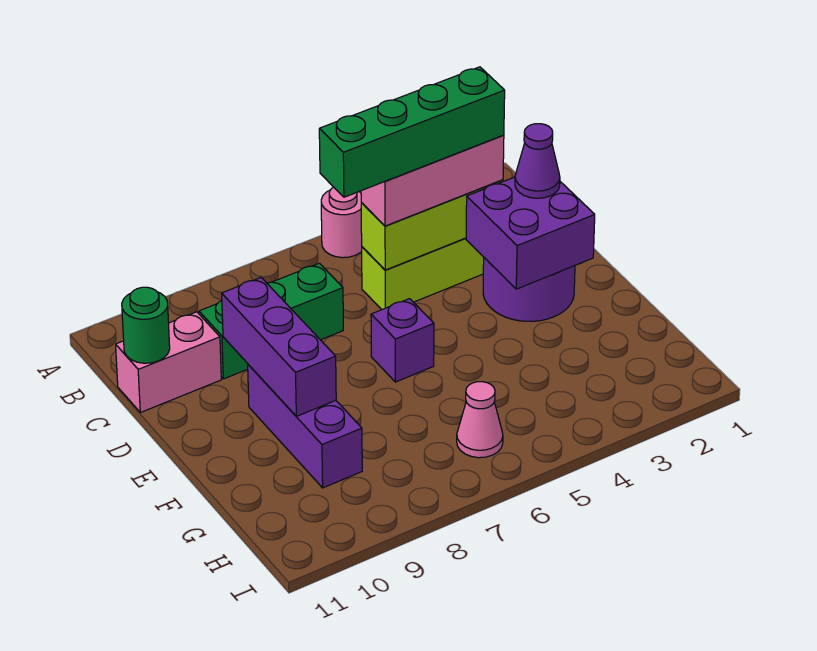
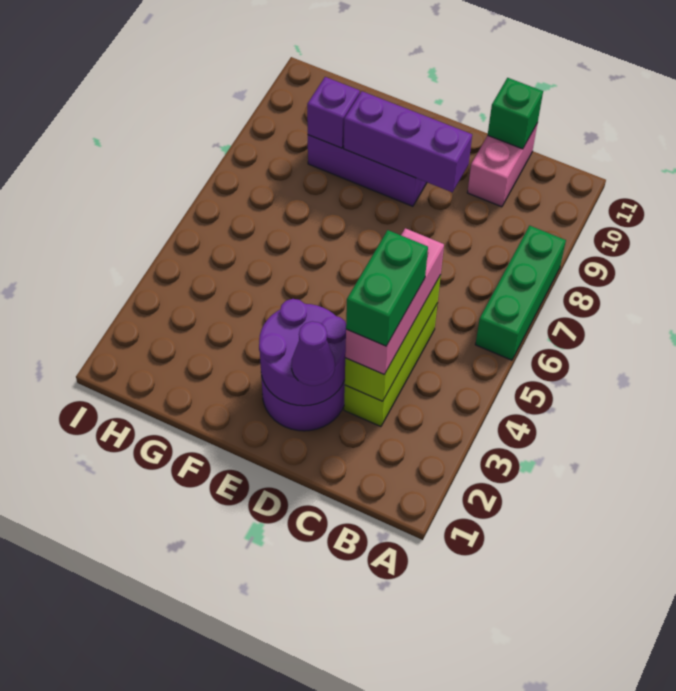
pink round brick A5 level 1 -> none
green brick C3:C6 level 4 -> green brick C3:C4 level 4
green brick C7:C9 level 1 -> green brick A6:A8 level 1
green round brick C11 level 2 -> green brick C11 level 2
purple brick D2:E3 level 2 -> purple round brick D2:E3 level 2
purple brick E6 level 1 -> purple brick G9 level 2
pink cone H6 level 1 -> none

